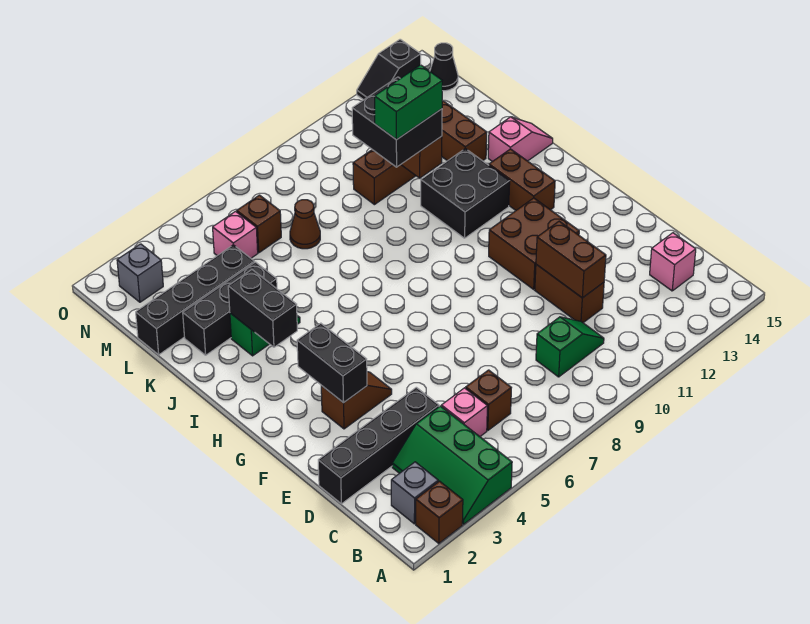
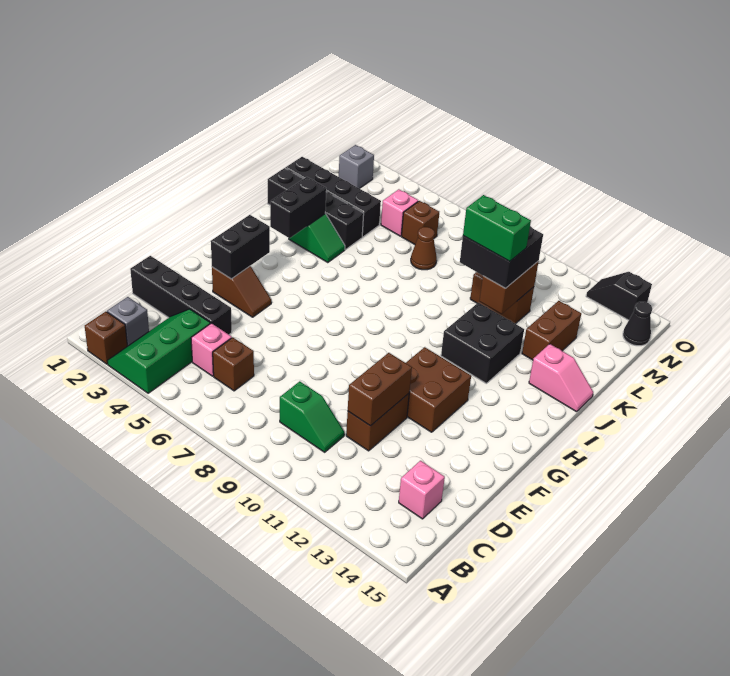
brown brick H13:I13 level 1 -> none
black brick K2:K4 level 1 -> black brick K1:K4 level 1

